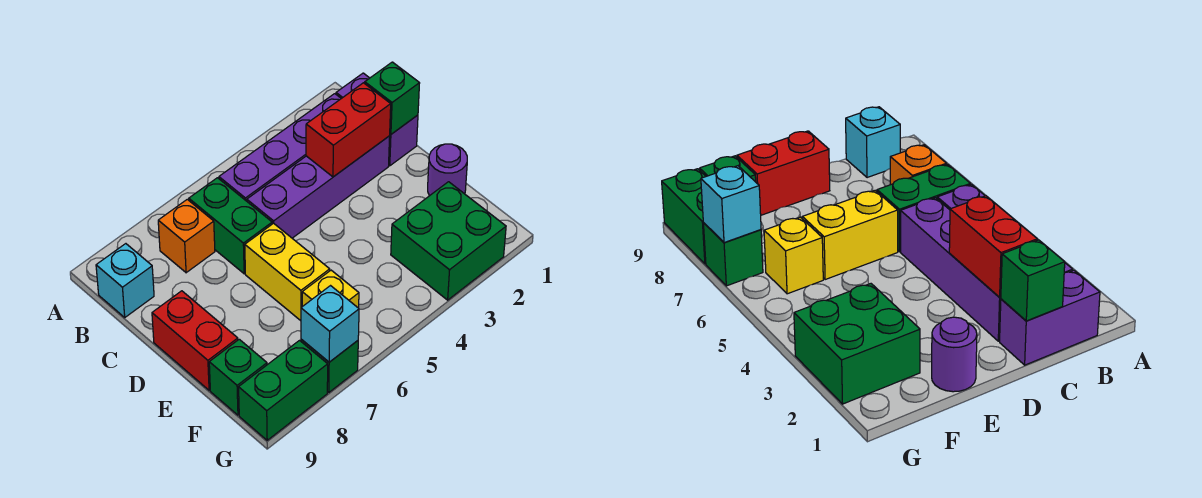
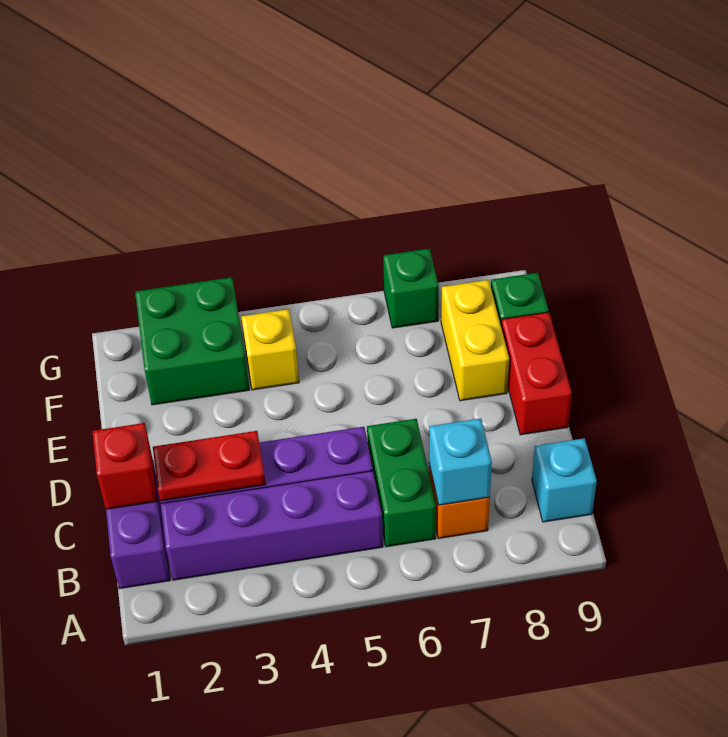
green brick C1 level 2 -> red brick C1 level 2
red brick C2:C3 level 2 -> red plate C2:C3 level 2
yellow brick D6:E6 level 1 -> yellow brick E8:F8 level 1
purple round brick E1 level 1 -> none
yellow brick F6 level 1 -> yellow brick F4 level 1
cyan brick G7 level 2 -> cyan brick B7 level 2
green brick G8:G9 level 1 -> none

